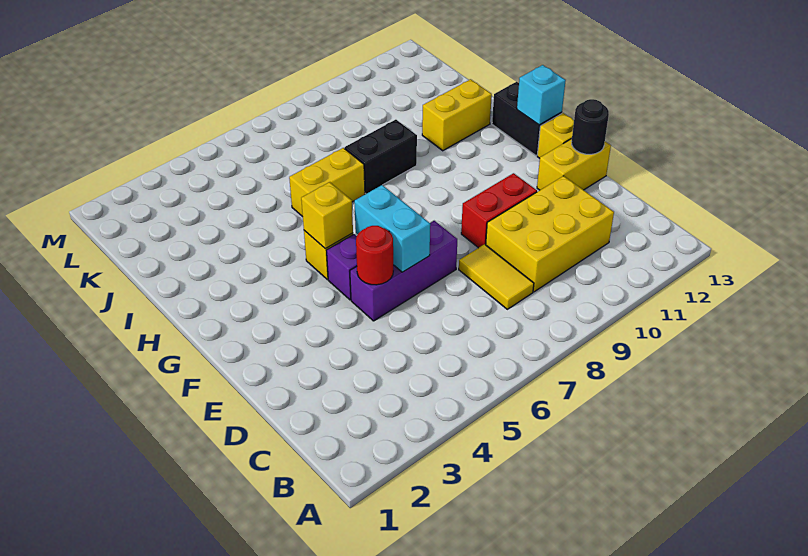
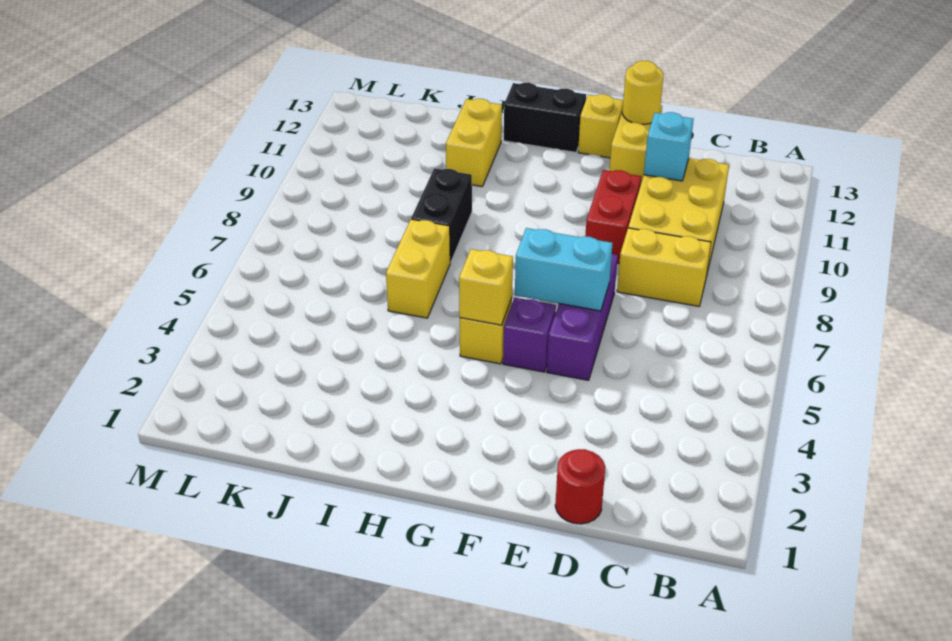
yellow tile C8:D8 level 1 -> yellow brick C8:D8 level 1
red round brick E5 level 2 -> red round brick D1 level 1
black round brick E13 level 2 -> yellow round brick E13 level 2
cyan brick G13 level 2 -> cyan brick D11 level 2

